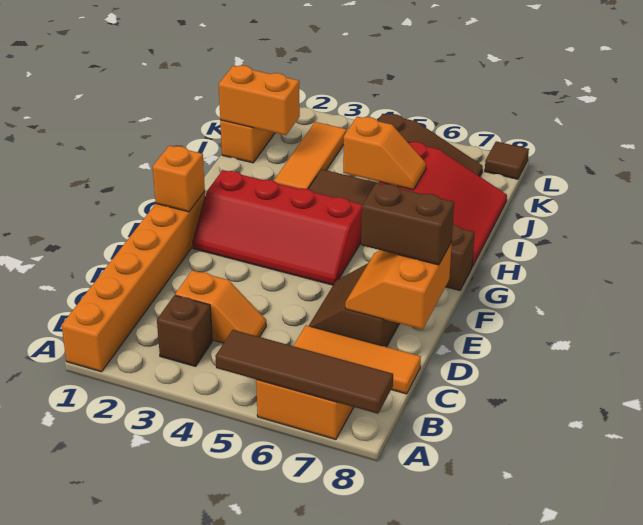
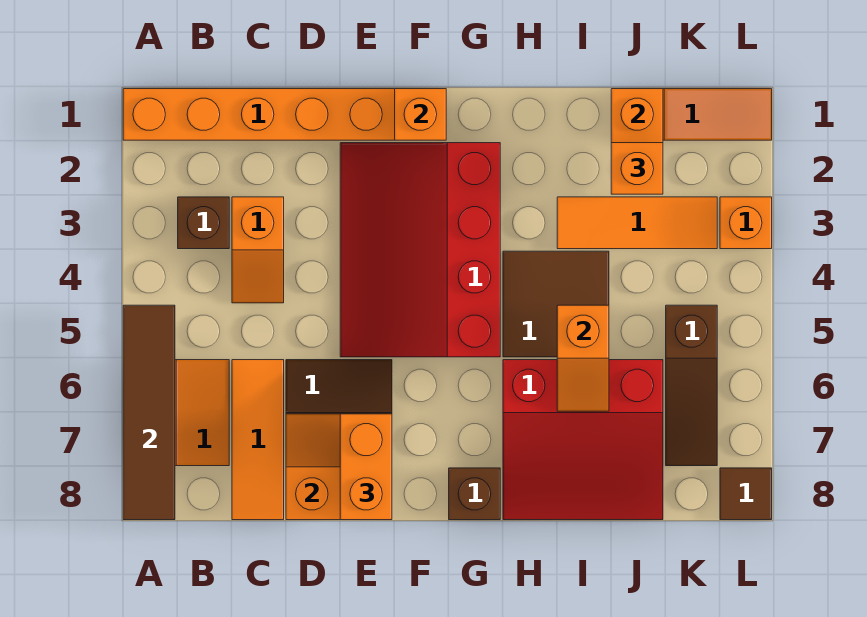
brown brick E7:E8 level 3 -> orange brick E7:E8 level 3
red slope F2:G5 level 1 top G -> red slope E2:G5 level 1 top G
none -> orange brick J2 level 3
none -> orange brick L3 level 1

